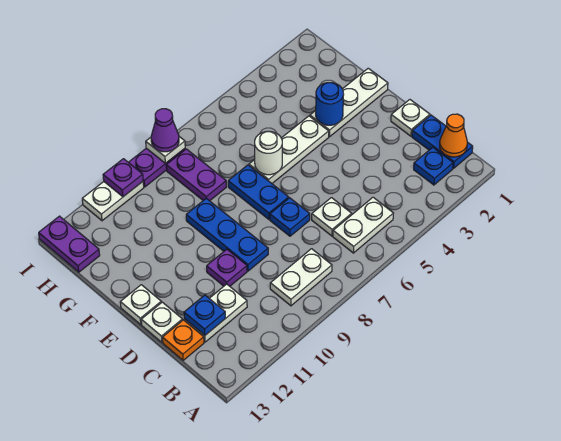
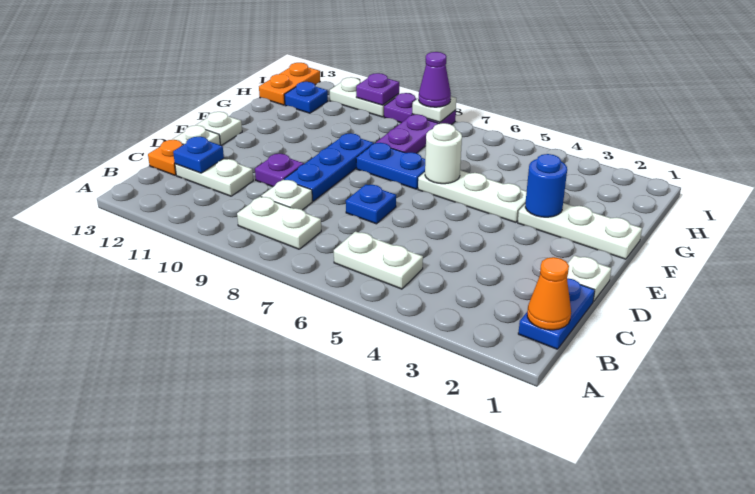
blue plate B2 level 1 -> blue plate H12 level 1
white plate C6 level 1 -> white plate C9 level 1
blue plate E7:F7 level 1 -> blue plate F7:F8 level 1
purple plate H13:I13 level 1 -> orange plate H13:I13 level 1

